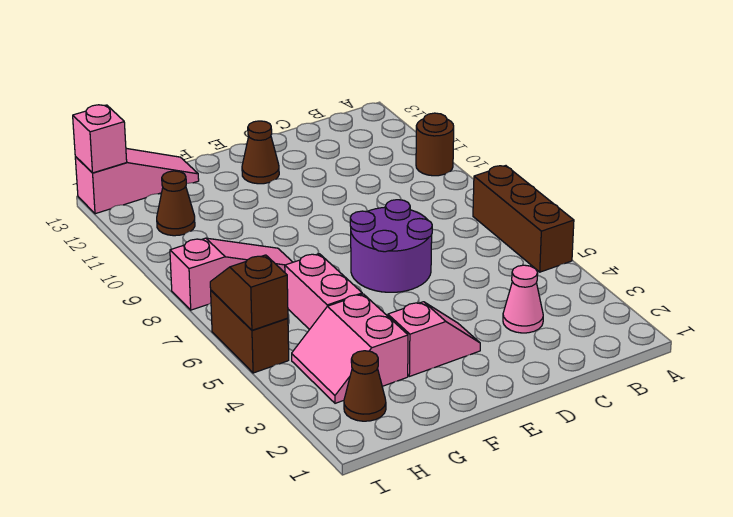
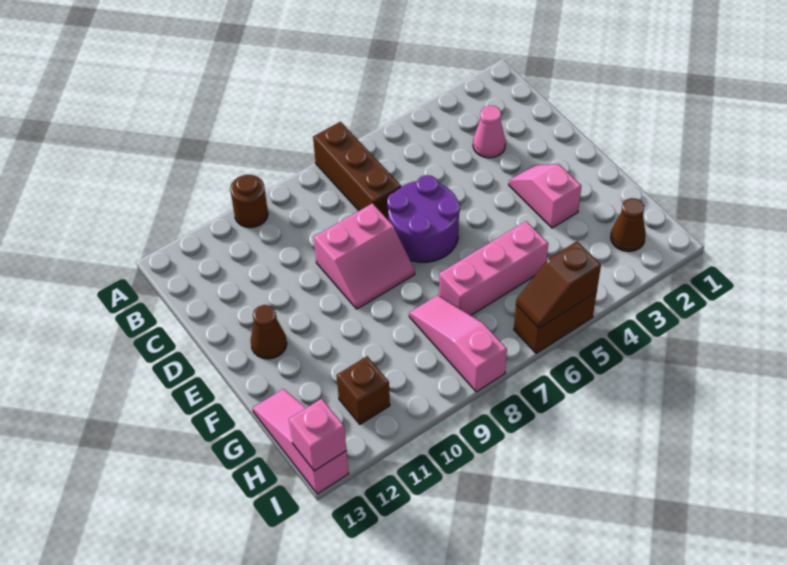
brown brick A5:A7 level 1 -> brown brick A7:C7 level 1
pink slope G3:H4 level 1 top G -> pink slope D8:E9 level 1 top D
pink brick G5:G6 level 1 -> pink brick G5:G7 level 1
brown cone H11 level 1 -> brown brick H11 level 1

